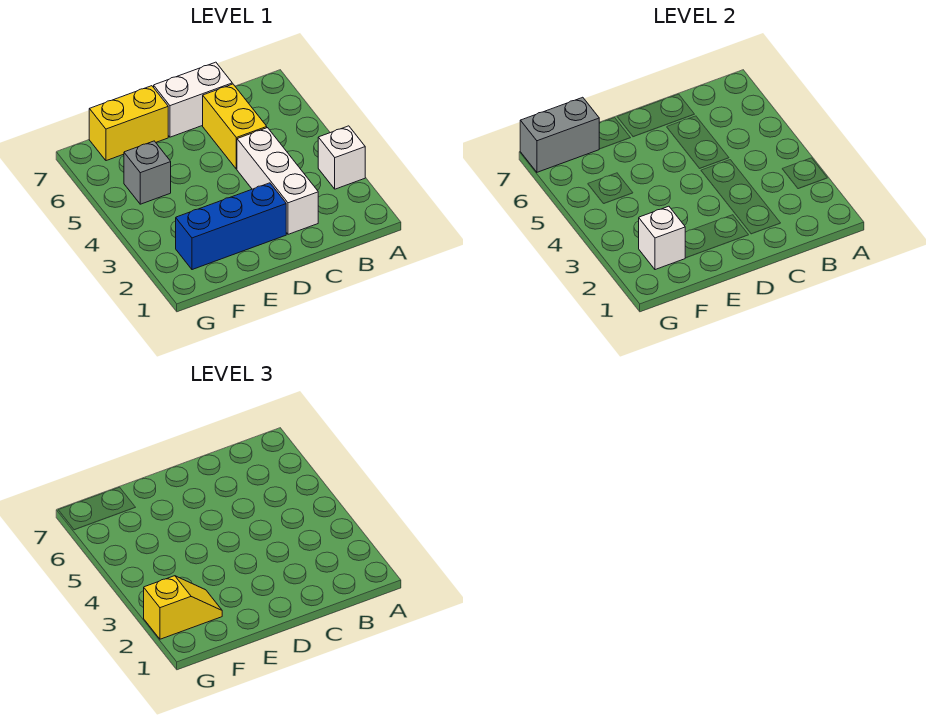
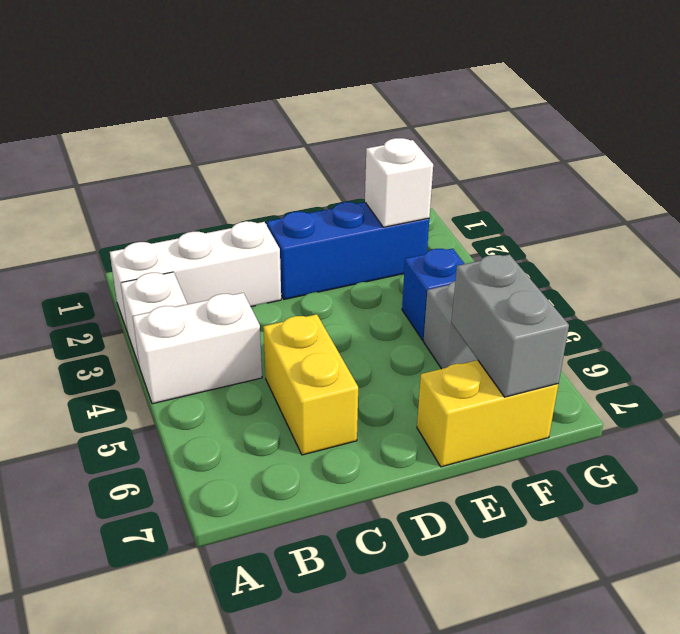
white brick C2:C4 level 1 -> white brick A2:C2 level 1
white brick C7:D7 level 1 -> white brick A4:B4 level 1
yellow slope F2:G2 level 3 top G -> none
none -> blue brick F4 level 1
grey brick F7:G7 level 2 -> grey brick F6:F7 level 2

